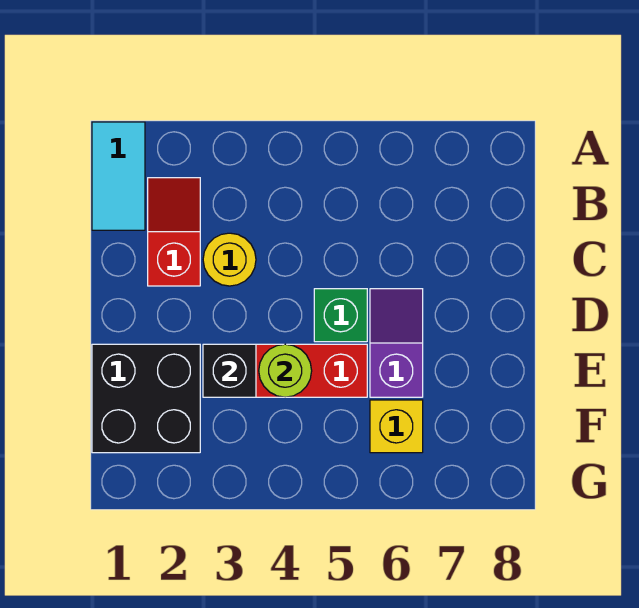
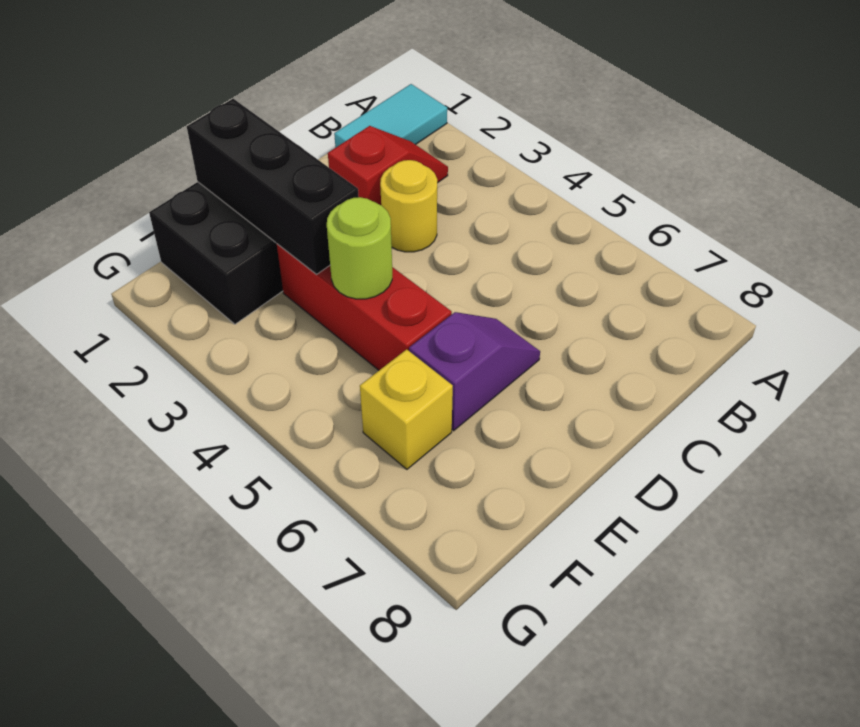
green brick D5 level 1 -> none
black brick E3 level 2 -> black brick E1:E3 level 2

